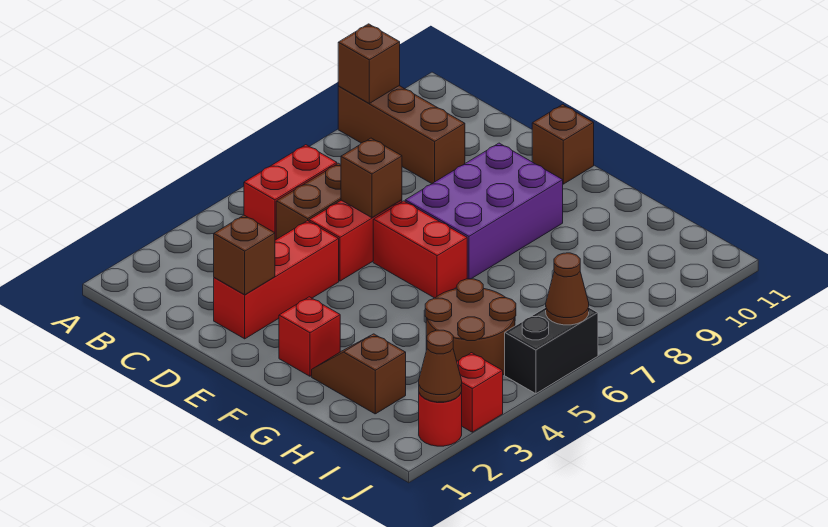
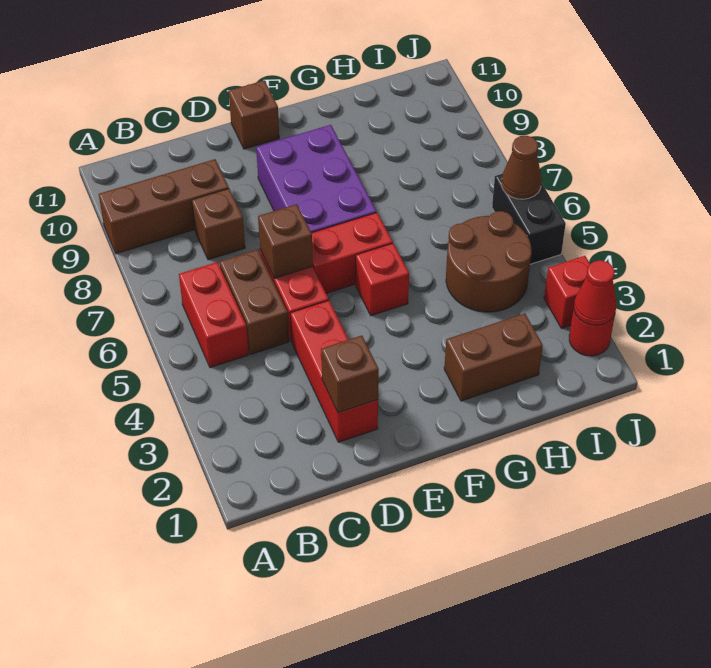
brown brick A9 level 2 -> brown brick C8 level 1
red brick F2 level 1 -> red brick F5 level 1
brown slope G2:H2 level 1 top H -> brown brick G2:H2 level 1
brown cone J2 level 2 -> red cone J2 level 2

